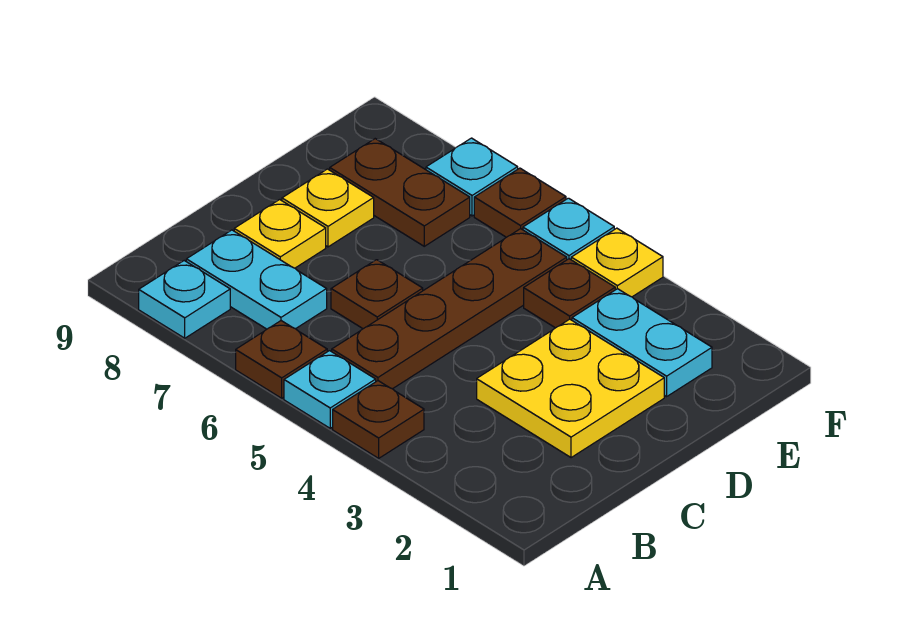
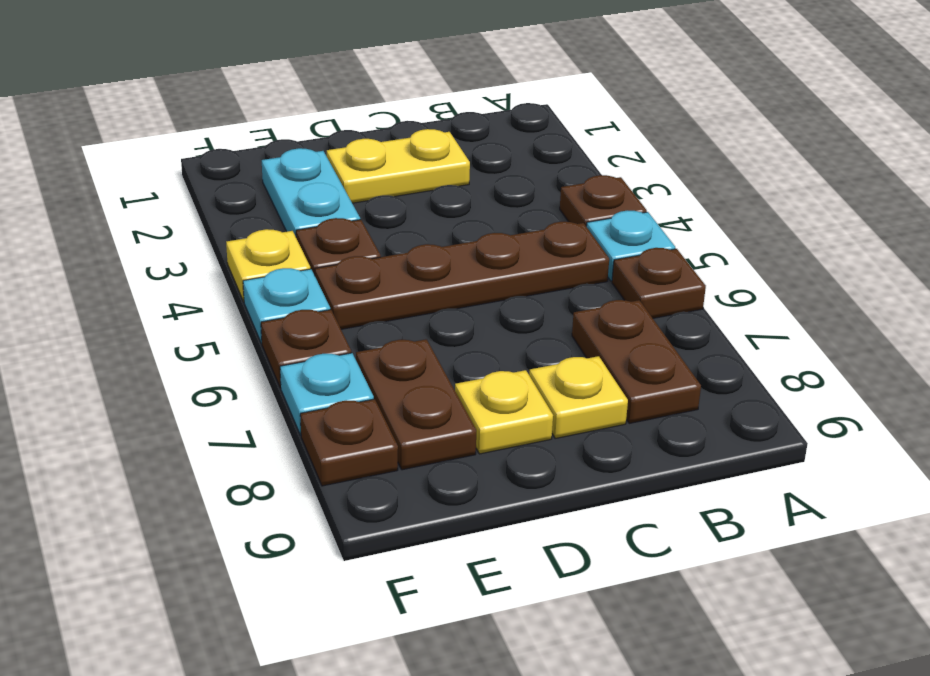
cyan plate A8 level 1 -> none
cyan plate B7:B8 level 1 -> brown plate B7:B8 level 1
yellow plate C2:D3 level 1 -> yellow plate C2:D2 level 1
brown plate C6 level 1 -> brown plate F8 level 1

